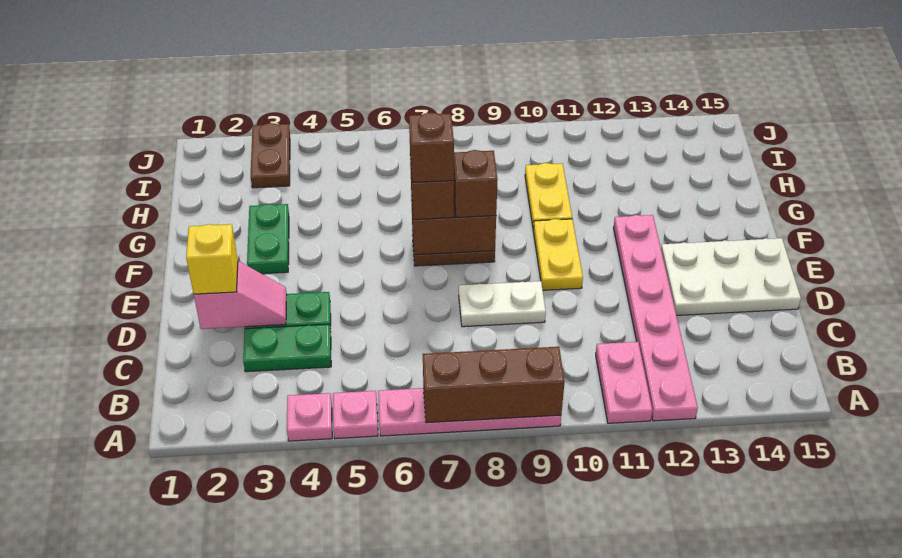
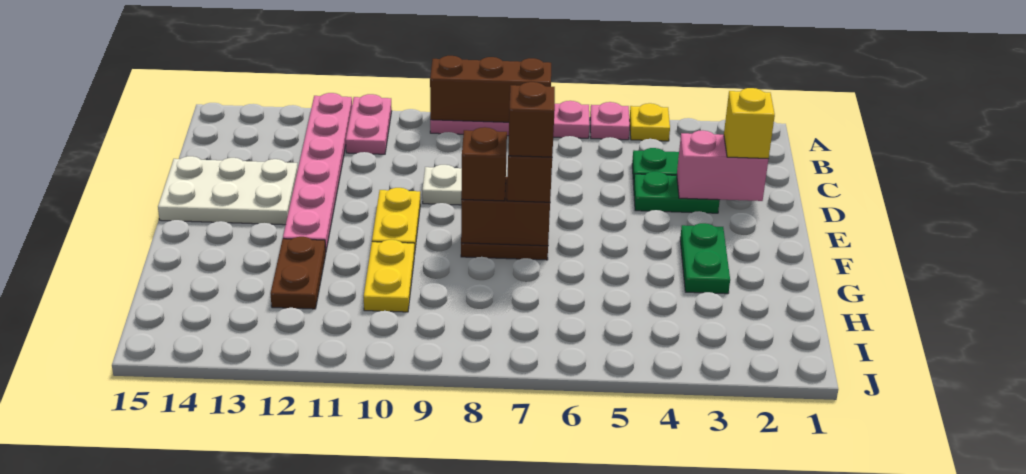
pink plate A4 level 1 -> yellow plate A4 level 1
pink slope D2:D3 level 2 top 2 -> pink brick D2:D3 level 2
brown plate I3:J3 level 1 -> brown plate G12:H12 level 1

